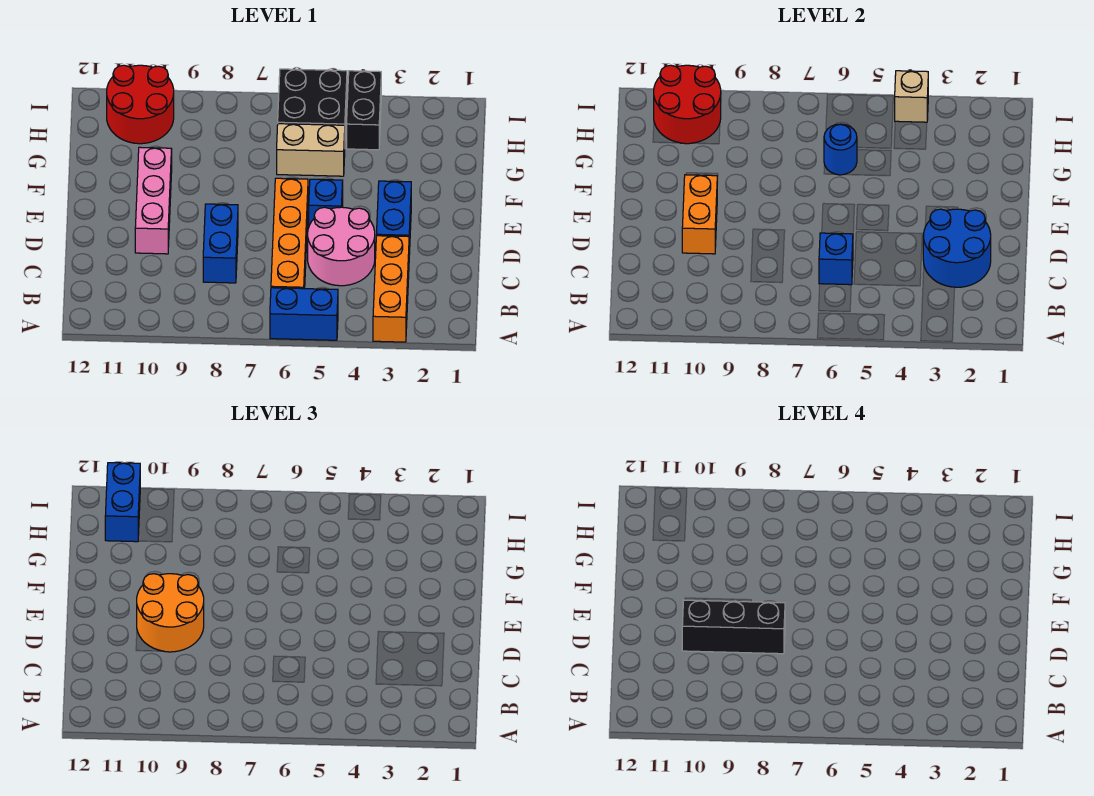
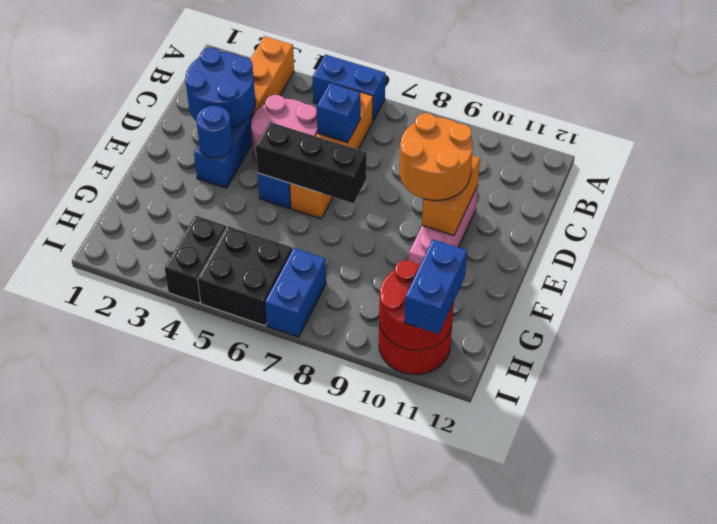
blue brick C8:D8 level 1 -> blue brick H7:I7 level 1
black brick D8:D10 level 4 -> black brick E5:E7 level 2
tan brick G5:G6 level 1 -> none
blue round brick G6 level 2 -> blue round brick E3 level 2
tan brick I4 level 2 -> none

